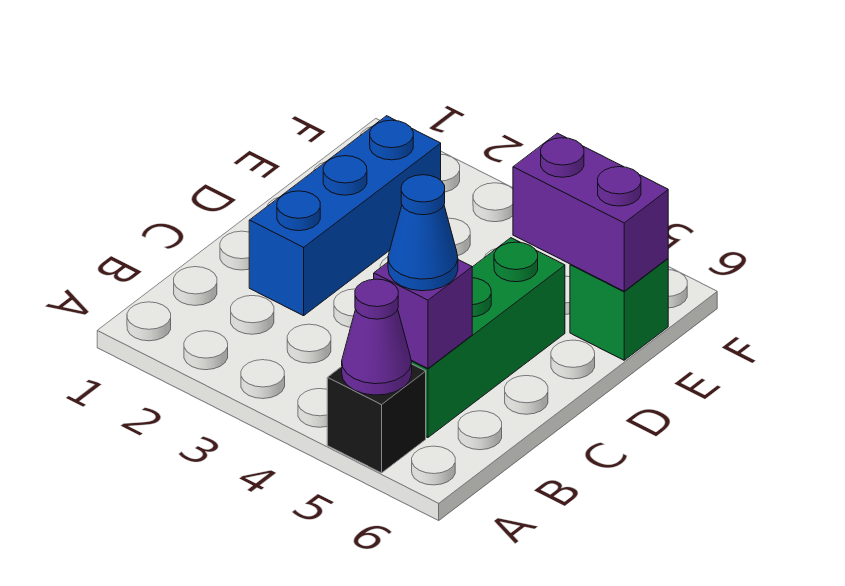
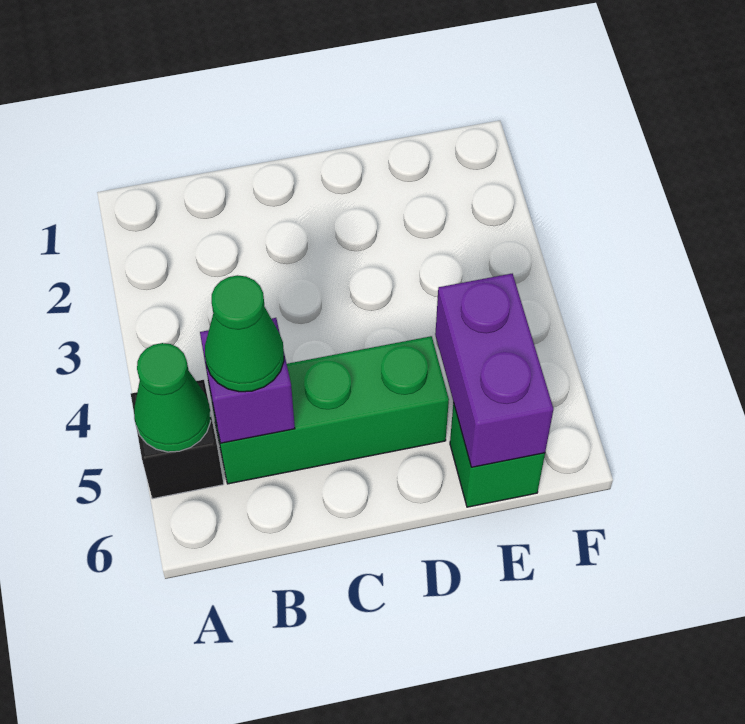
purple cone A5 level 2 -> green cone A5 level 2
blue cone B5 level 3 -> green cone B5 level 3
blue brick C2:E2 level 1 -> none

